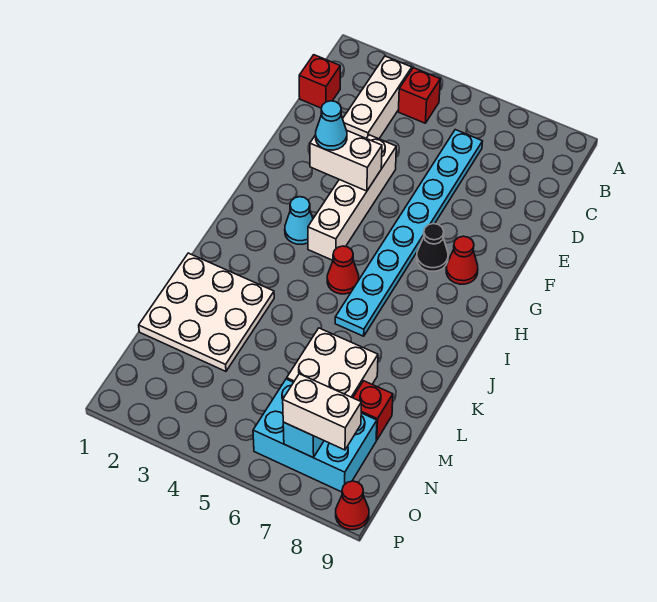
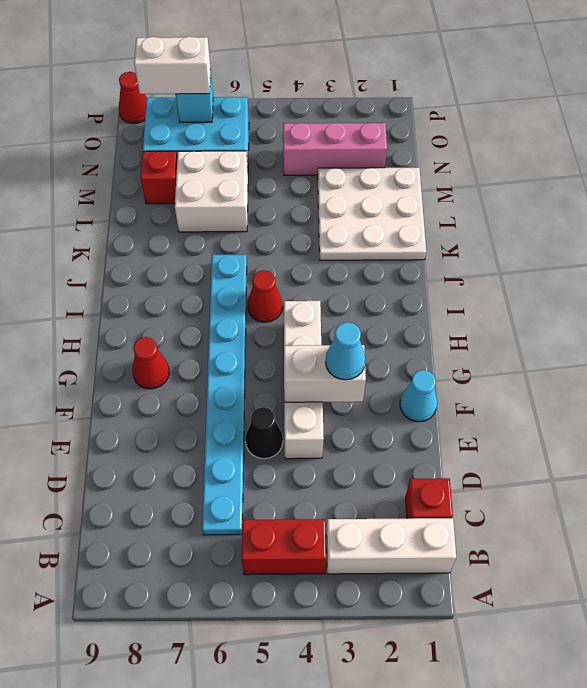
white brick B3:D3 level 1 -> white brick B1:B3 level 1
red brick B4 level 1 -> red brick B4:B5 level 1
black cone G7 level 1 -> black cone E5 level 1
cyan cone H3 level 1 -> cyan cone F1 level 1
none -> pink brick N2:N4 level 1

